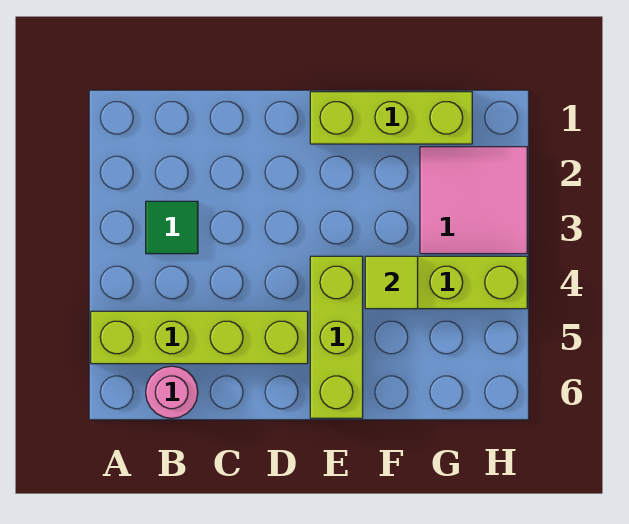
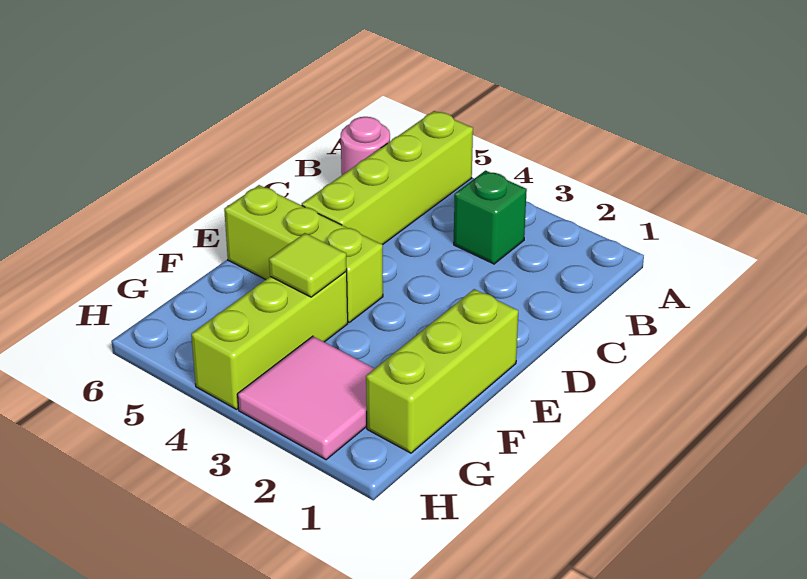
green tile B3 level 1 -> green brick B3 level 1

